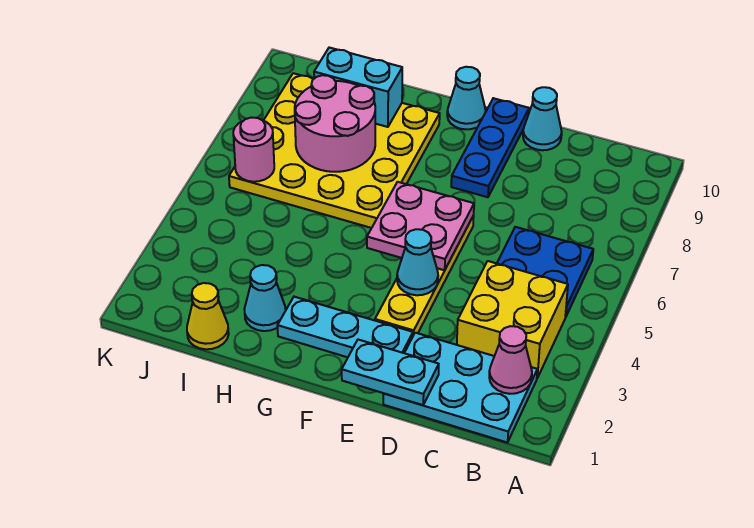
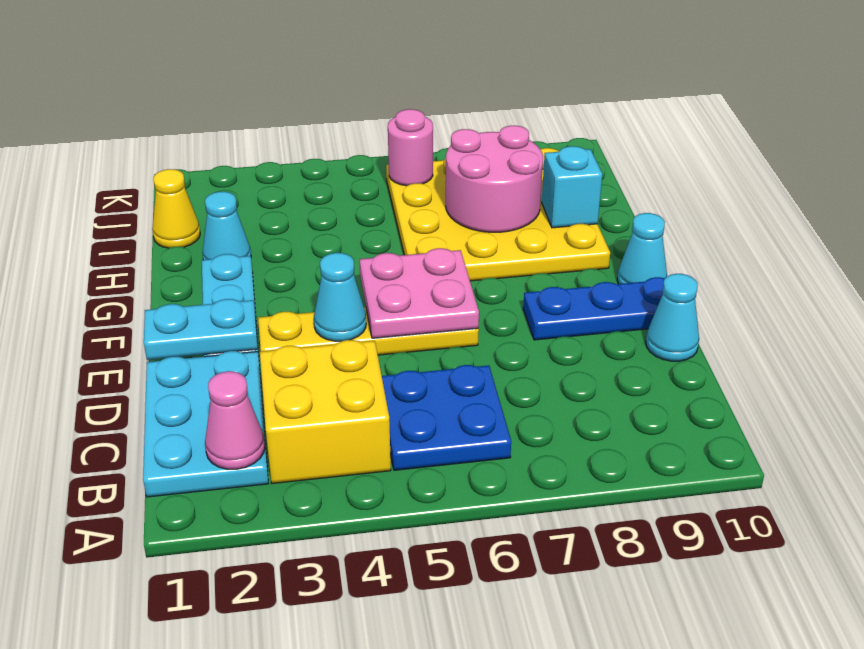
cyan plate D1:E1 level 2 -> cyan plate E1:E2 level 2
cyan brick H9:I9 level 2 -> cyan brick H9 level 2

